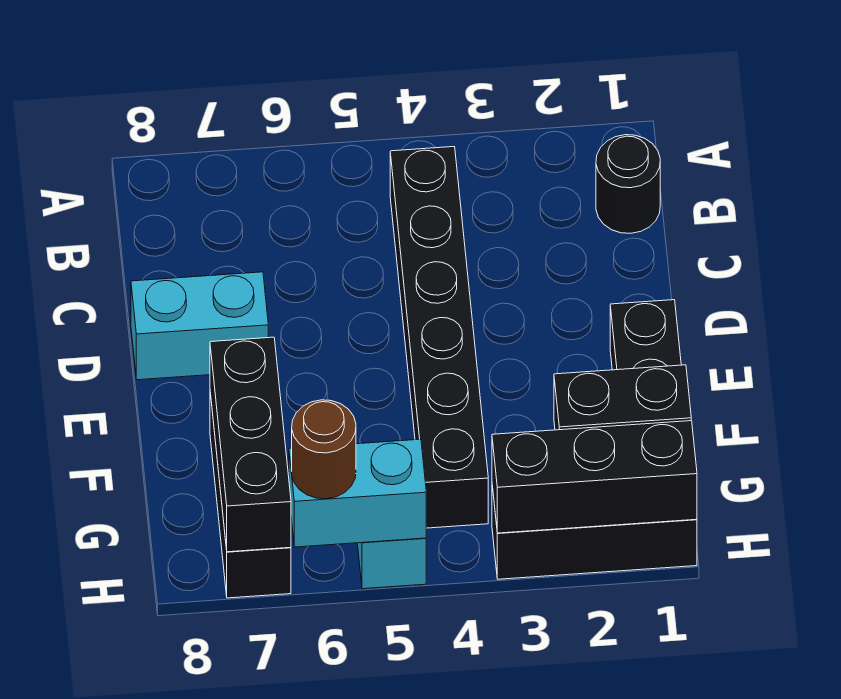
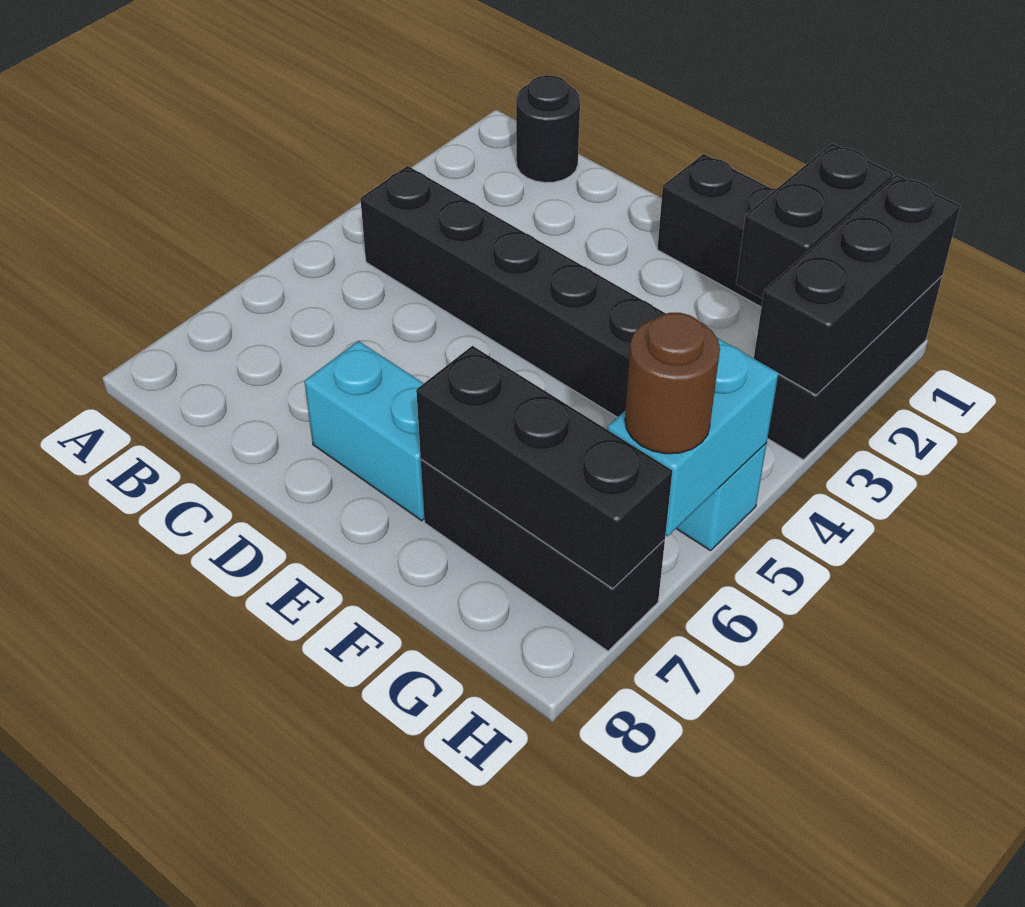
cyan brick D7:D8 level 1 -> cyan brick D7:E7 level 1

